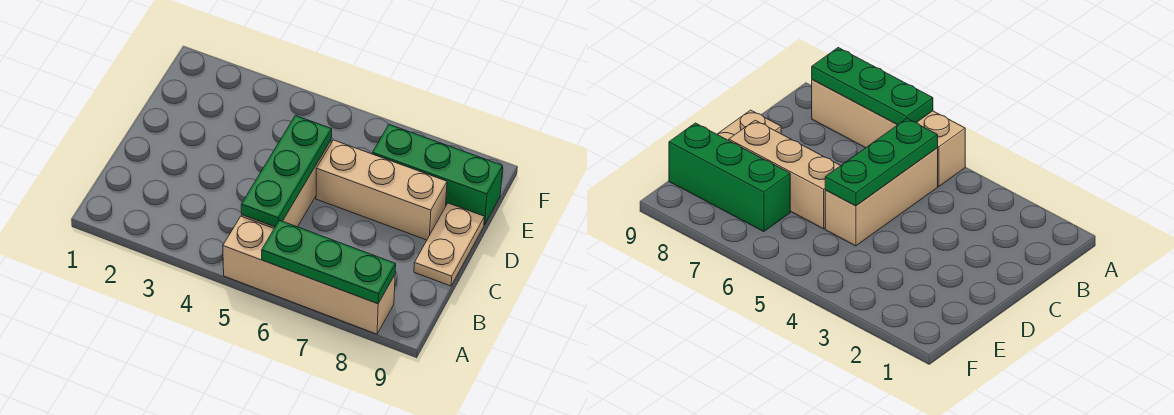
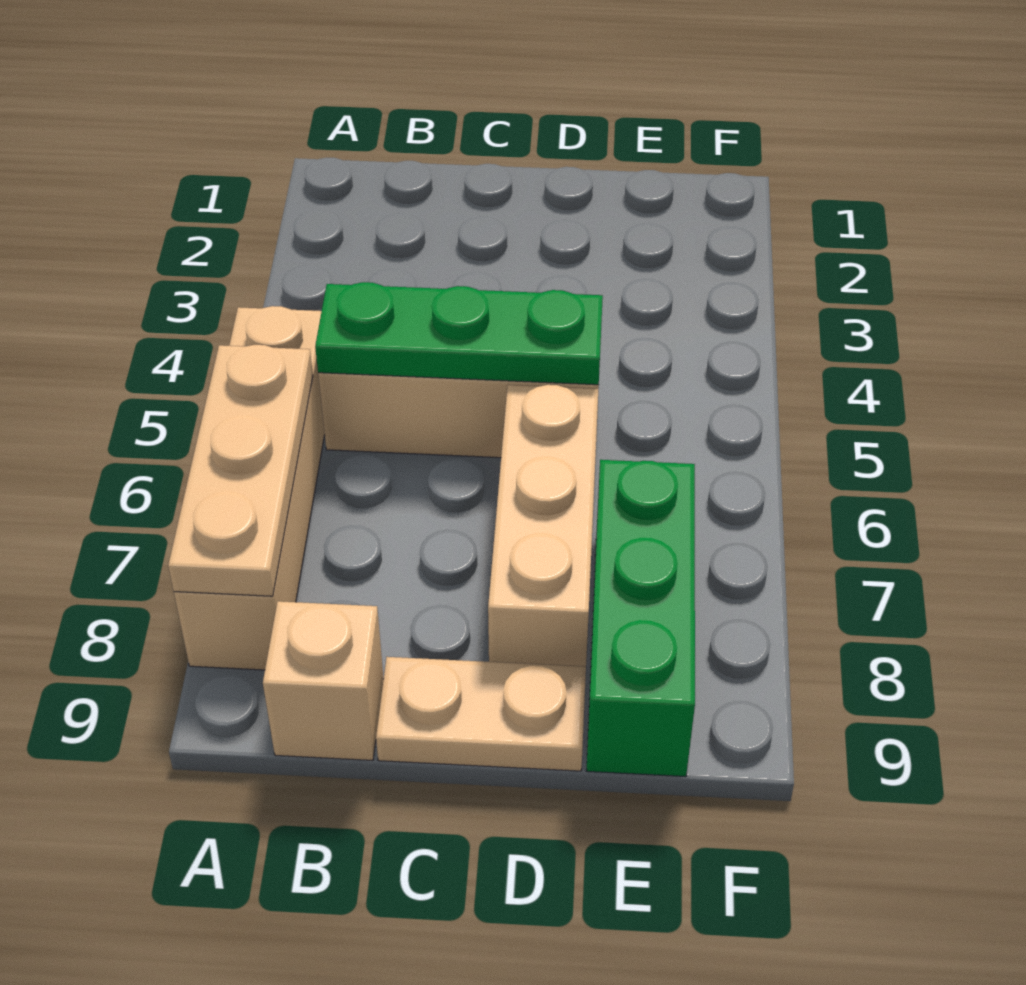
green plate A6:A8 level 2 -> tan plate A6:A8 level 2
none -> tan brick B9 level 1

